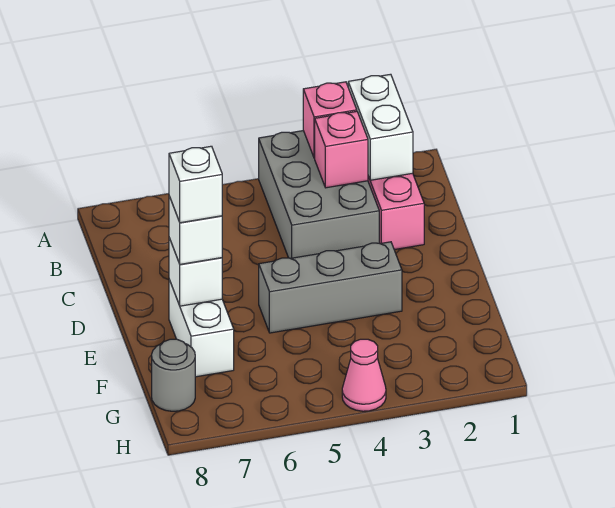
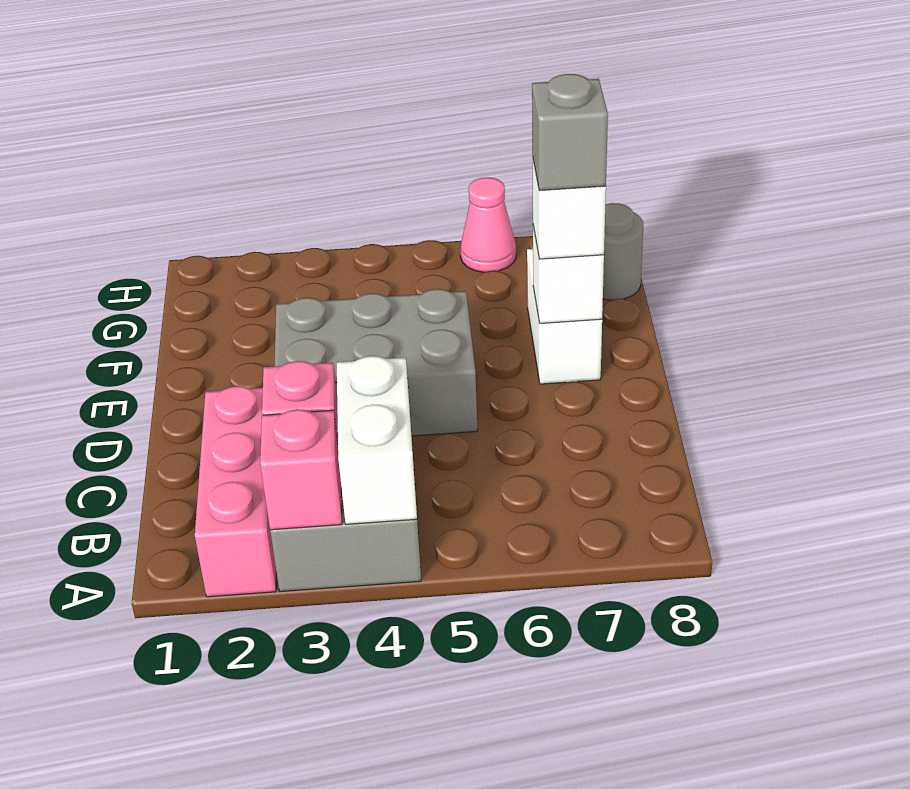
white brick A2:B2 level 2 -> white brick A4:B4 level 2
grey brick E3:E5 level 1 -> grey brick D3:E5 level 1
white brick E7 level 4 -> grey brick E7 level 4
pink cone H4 level 1 -> pink cone H6 level 1

